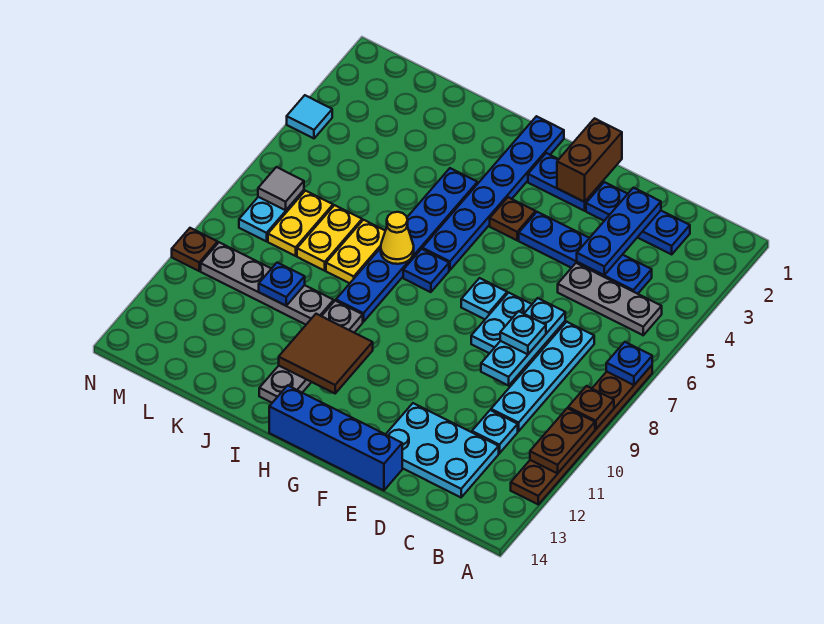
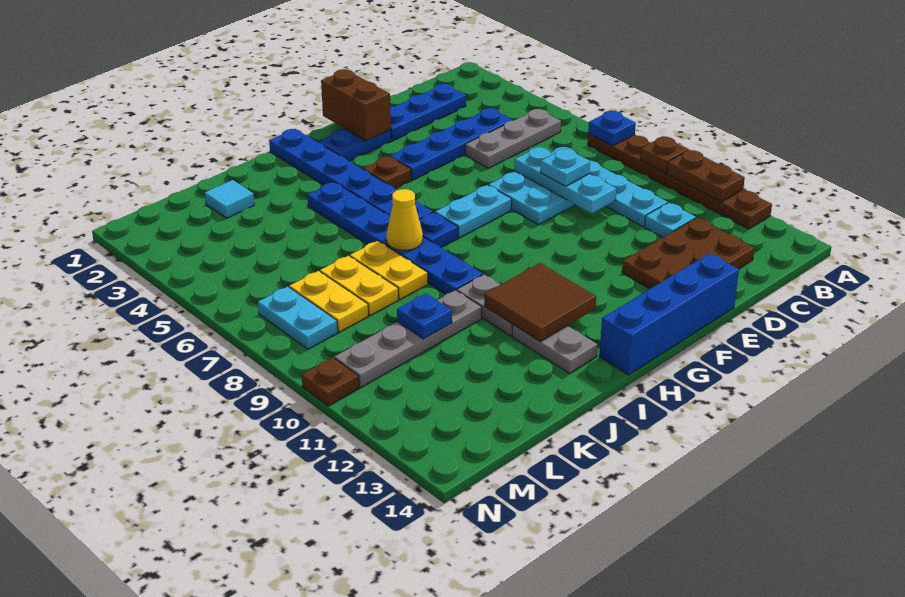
cyan plate C12:E13 level 1 -> brown plate C12:E13 level 1
blue plate D2:D4 level 2 -> none
cyan plate F7 level 1 -> cyan plate F7:G7 level 1
grey tile M7 level 2 -> none
cyan tile N4 level 1 -> cyan tile K2 level 1

